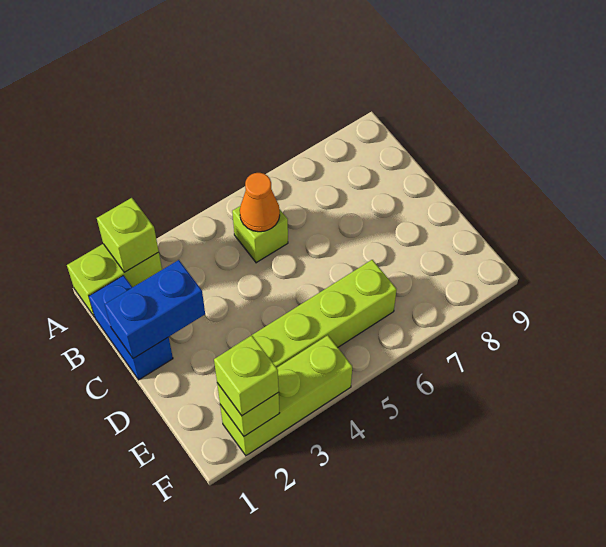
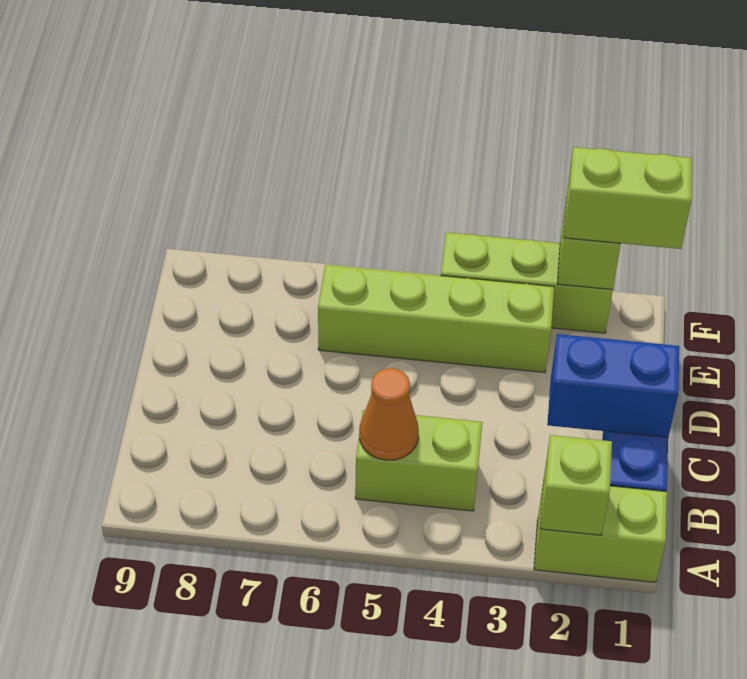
lime brick B5 level 1 -> lime brick B4:B5 level 1
lime brick F2 level 3 -> lime brick F1:F2 level 3

